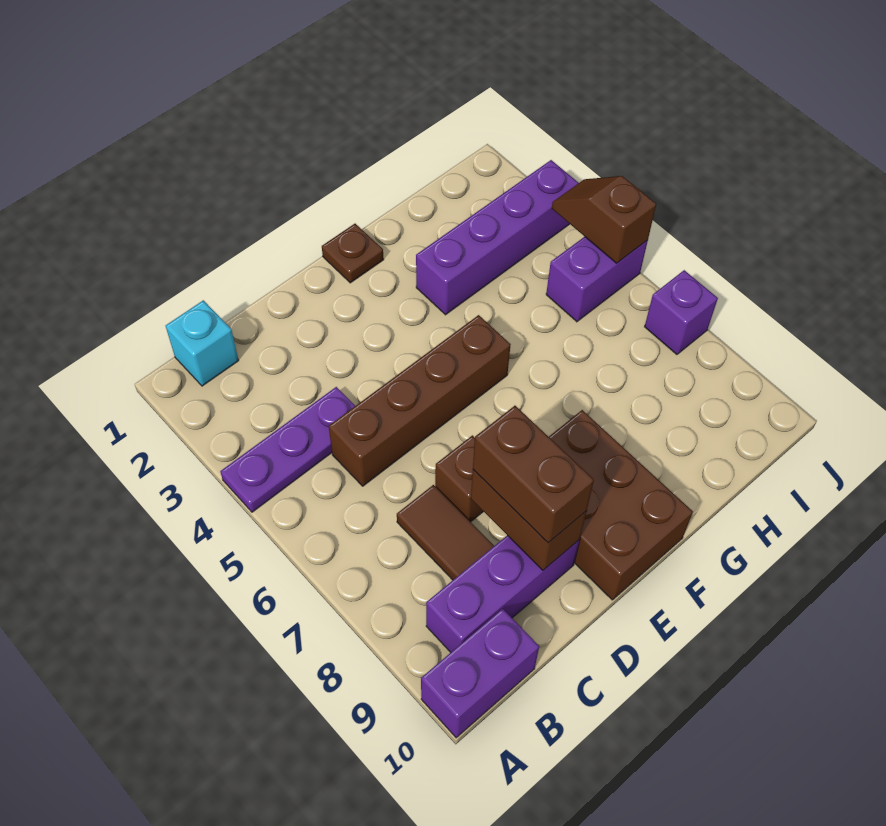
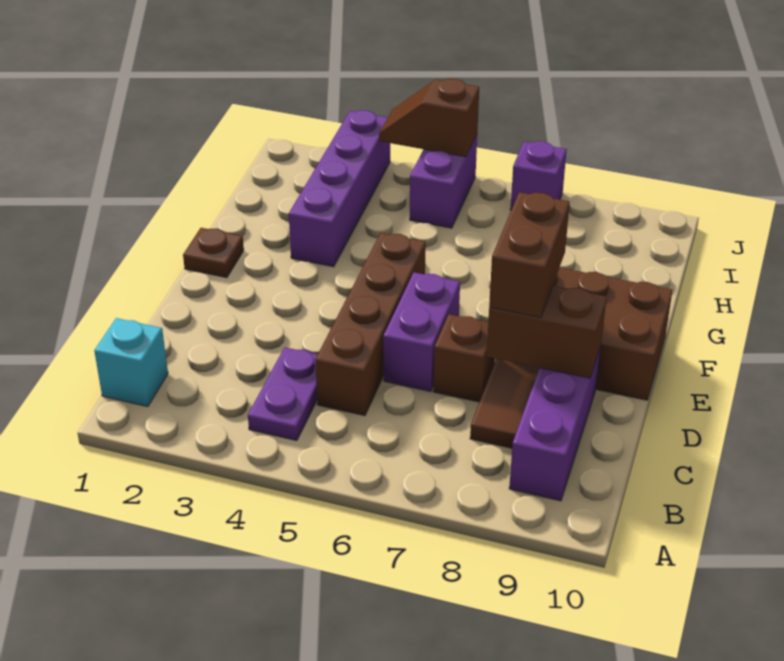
purple plate A4:C4 level 1 -> purple plate B4:C4 level 1
purple brick A10:B10 level 1 -> purple brick D6:E6 level 1
brown tile C7:C8 level 1 -> brown tile C8:D8 level 1
brown brick D8:D9 level 3 -> brown brick D8:E8 level 3

